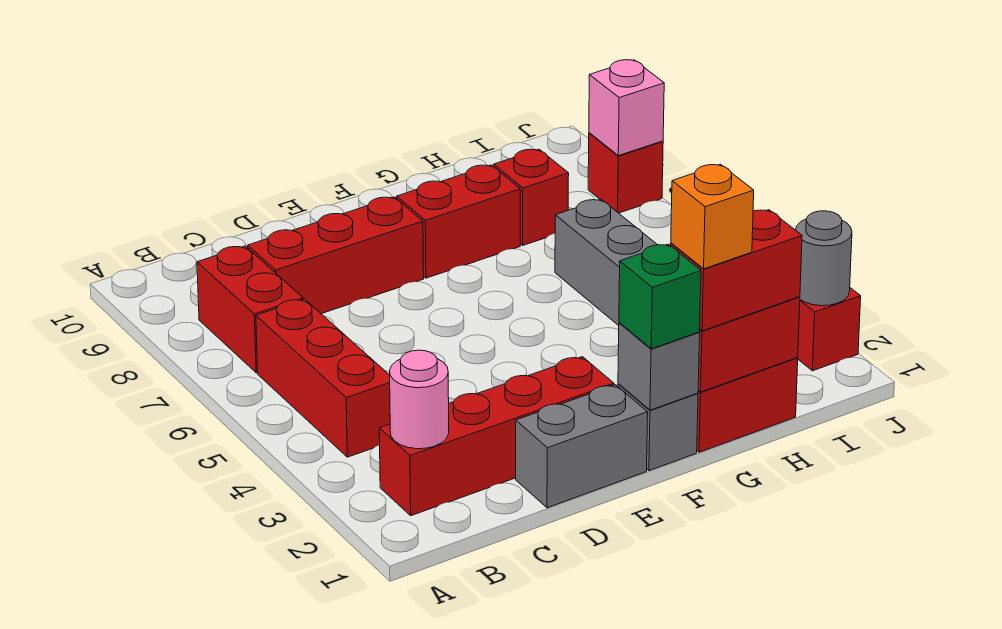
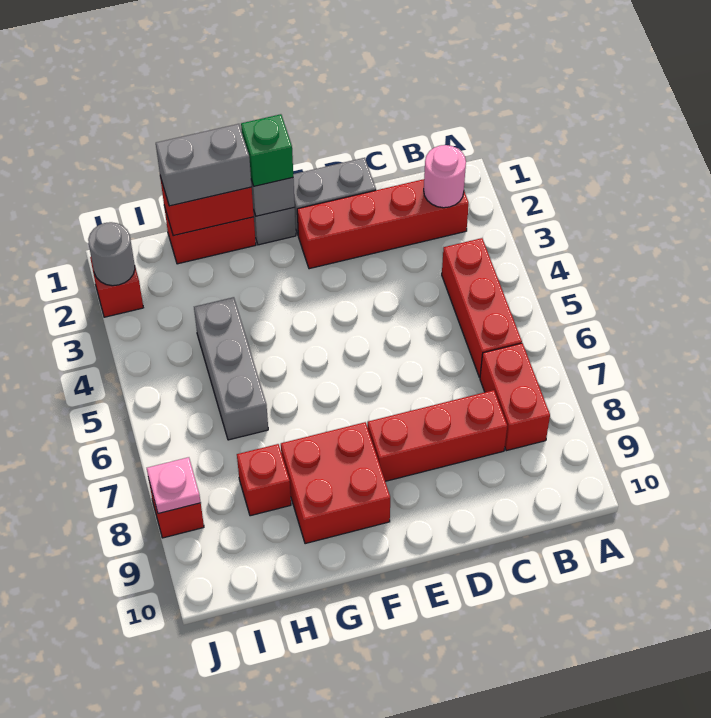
red brick F8:G8 level 1 -> red brick F8:G9 level 1
red brick G1:H1 level 3 -> grey brick G1:H1 level 3
orange brick G1 level 4 -> none
pink brick J8 level 2 -> pink plate J8 level 2

